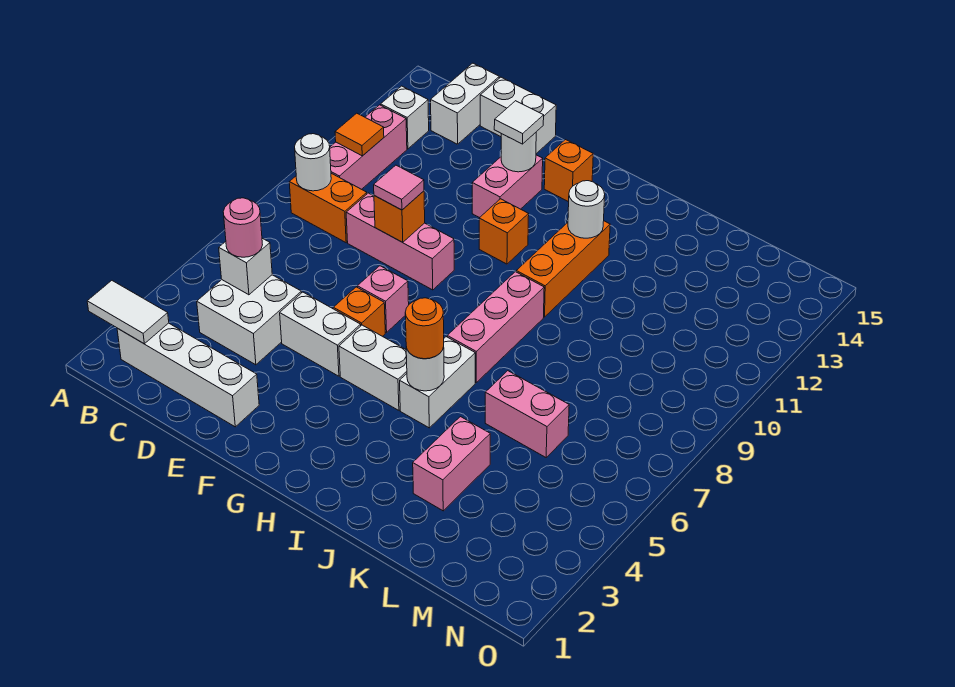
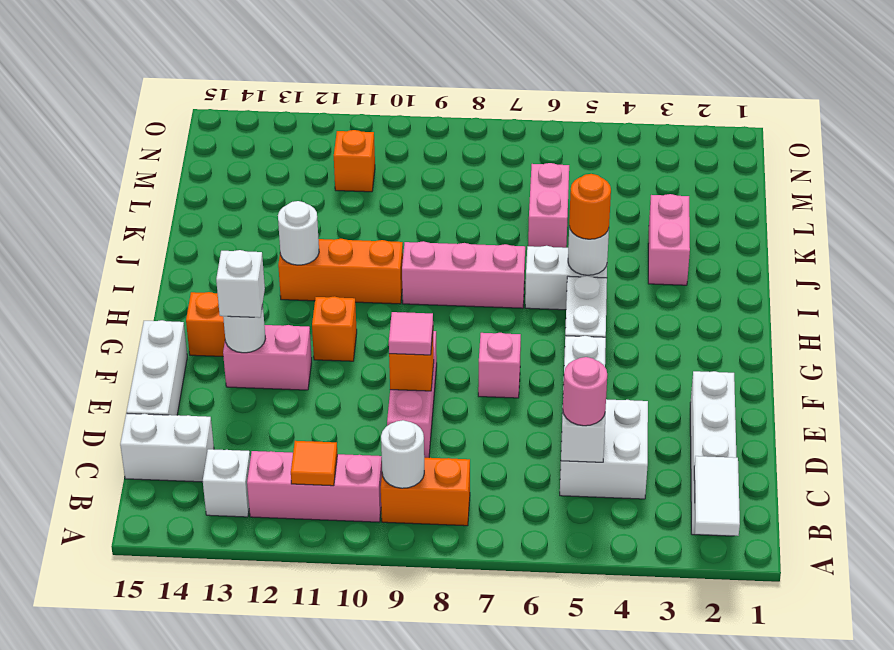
orange brick B9:C9 level 1 -> orange brick B8:B9 level 1
white brick D15:E15 level 1 -> white brick D15:F15 level 1
orange brick F6 level 1 -> orange brick M11 level 1
white tile F13 level 3 -> white brick F13 level 3
pink brick K3:K4 level 1 -> pink brick J3:K3 level 1

